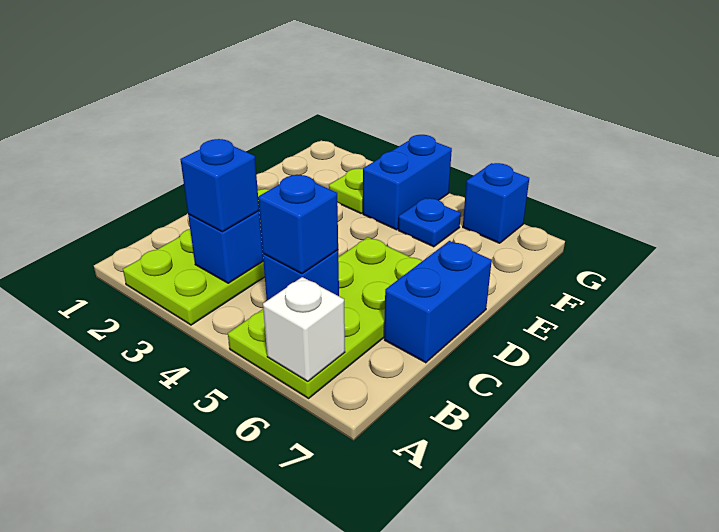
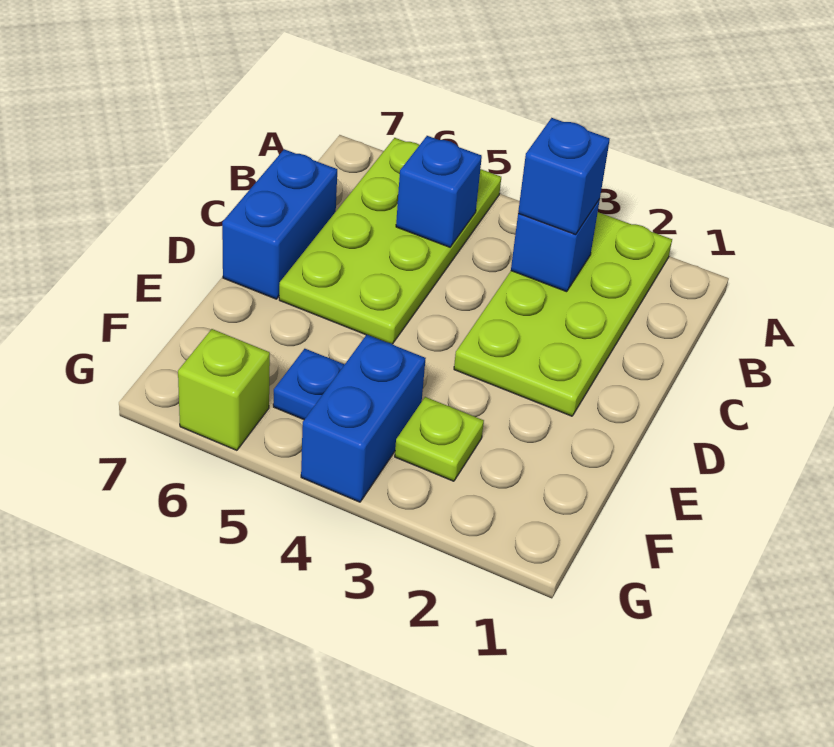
white brick A6 level 2 -> none
blue brick B5 level 3 -> none
blue brick G6 level 1 -> lime brick G6 level 1

